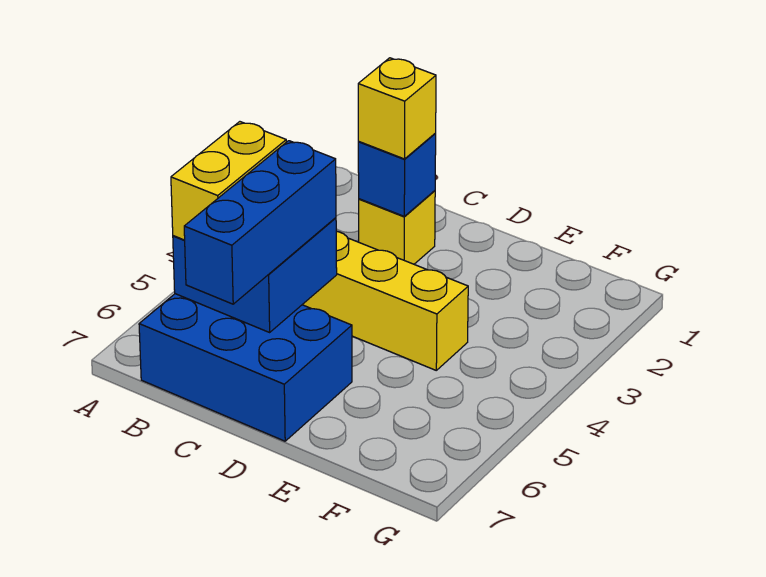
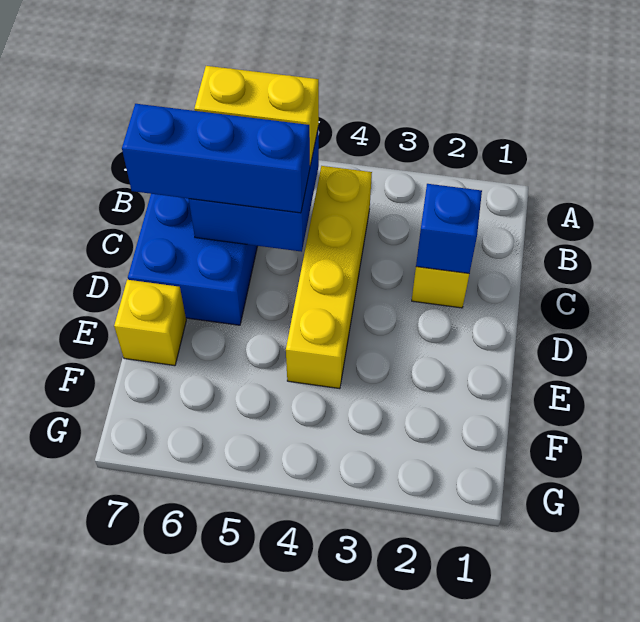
yellow brick C2 level 3 -> yellow brick E7 level 1

